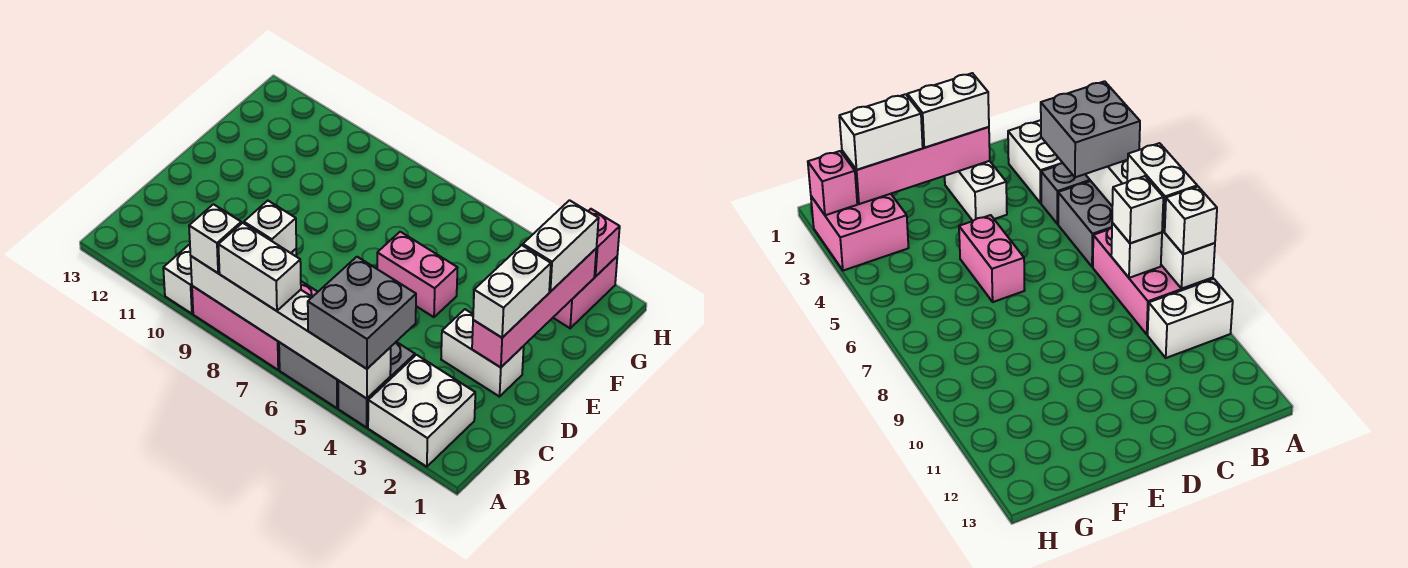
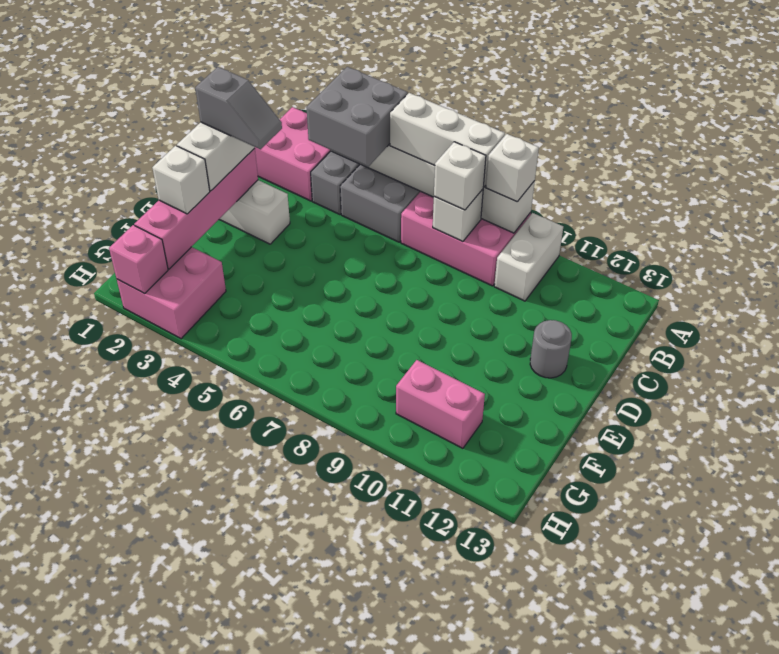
white brick A2:B3 level 1 -> pink brick A2:B3 level 1
white brick A7:A8 level 3 -> white brick A6:A8 level 3
none -> grey slope D2:D3 level 4 top 2
none -> grey round brick D12 level 1
pink brick E5:E6 level 1 -> pink brick G10:G11 level 1
white brick F2:G2 level 3 -> white brick F2 level 3

